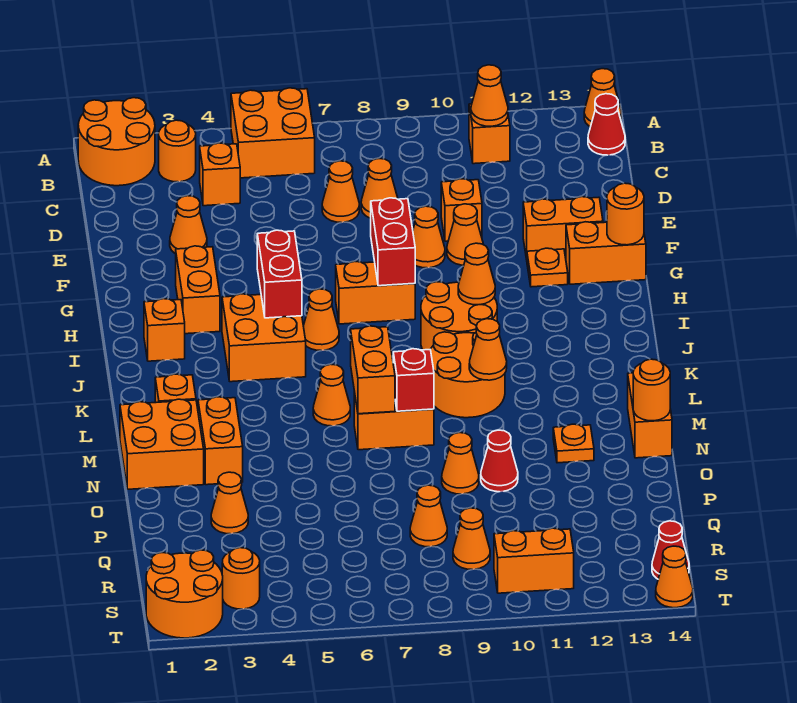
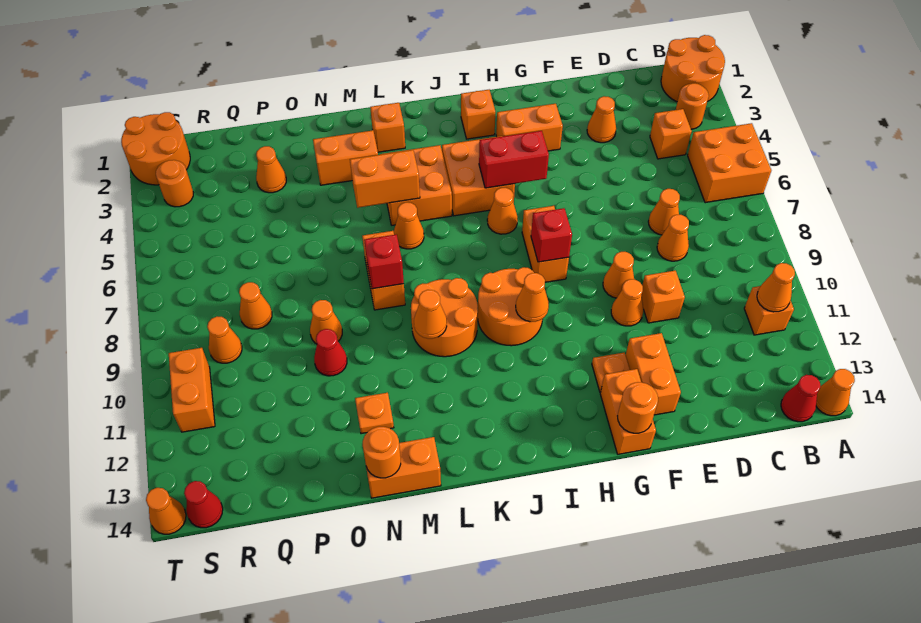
red brick G8:H8 level 2 -> red brick H8 level 2
orange brick L7:M7 level 2 -> orange brick L5:M5 level 2
orange brick M1:N2 level 1 -> orange brick K4:L5 level 1

